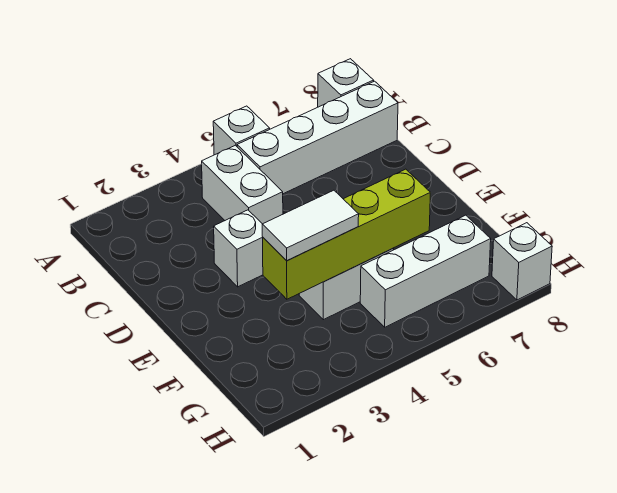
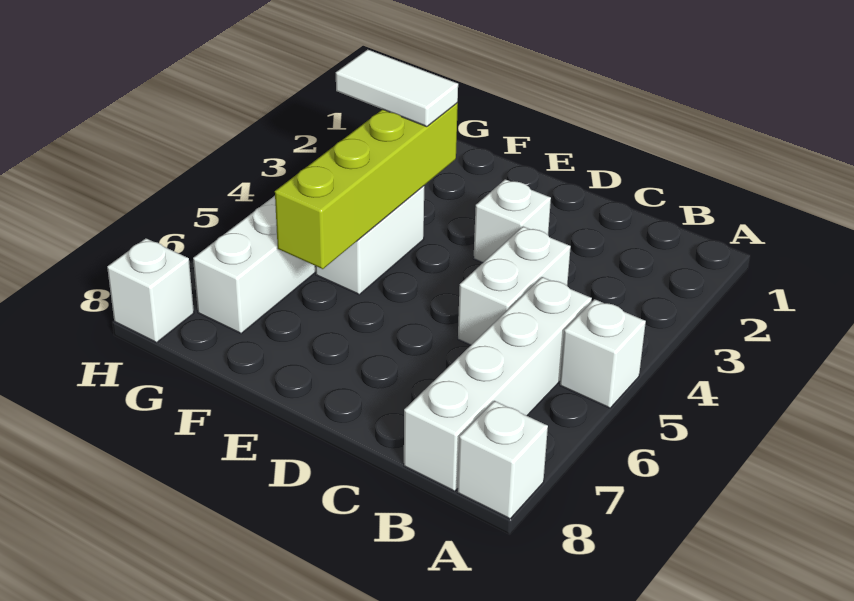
white brick B4:C4 level 1 -> white brick C4:C5 level 1
white tile F3:F4 level 3 -> white tile F3:G3 level 3

